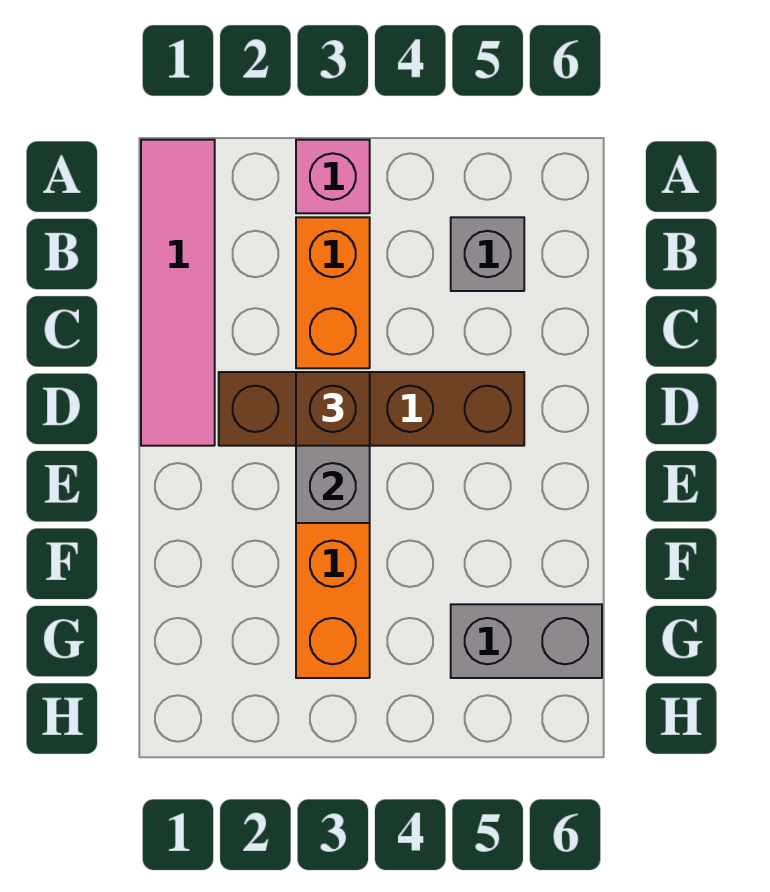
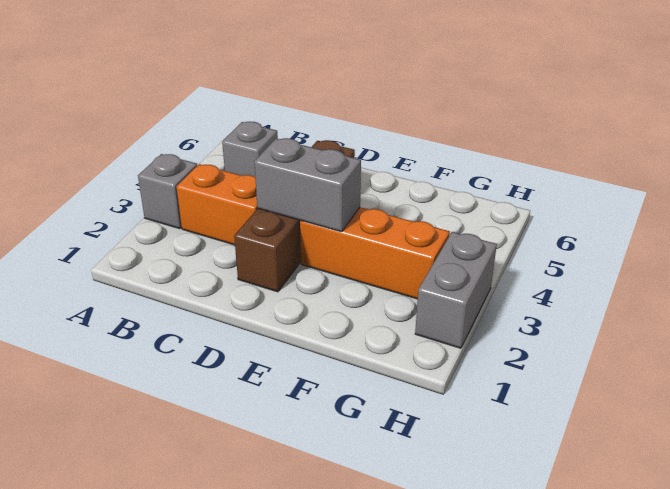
pink tile A1:D1 level 1 -> none
pink brick A3 level 1 -> grey brick A3 level 1
brown brick D3 level 3 -> none
grey brick G5:G6 level 1 -> grey brick H2:H3 level 1

